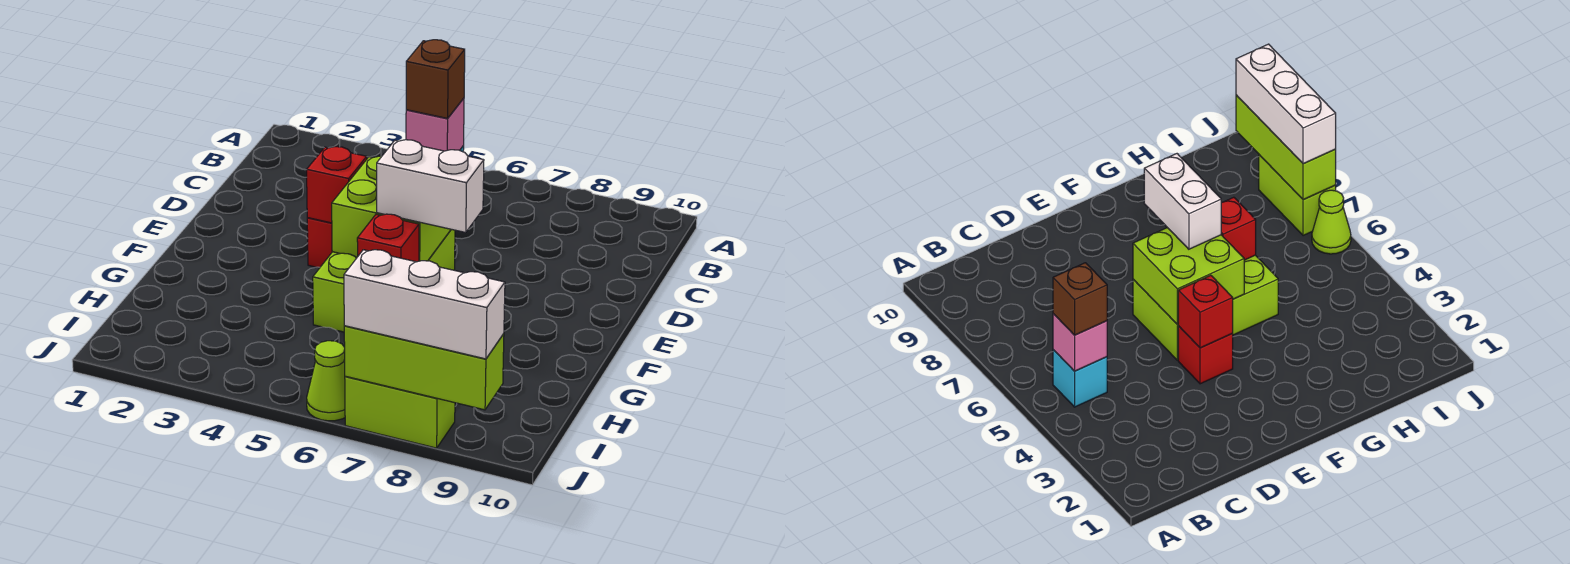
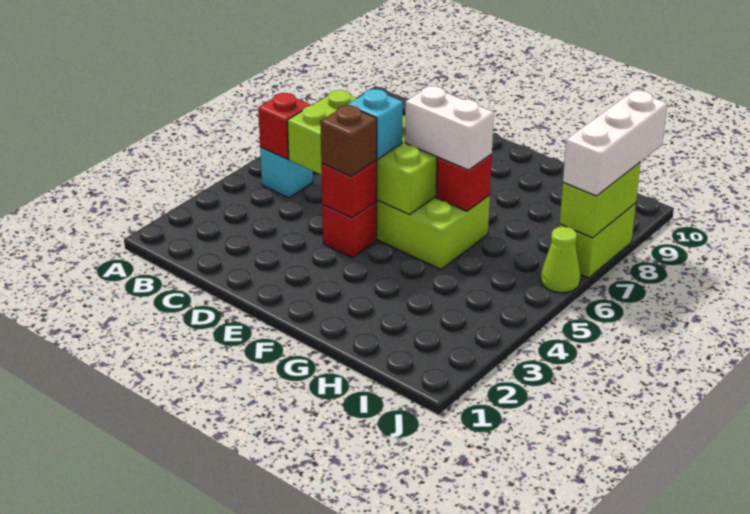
pink brick B5 level 2 -> red brick B5 level 2
brown brick B5 level 3 -> brown brick E4 level 3
lime brick E5:F6 level 2 -> lime brick C5:F6 level 2
none -> cyan brick E5 level 3
white brick F6:F7 level 3 -> white brick F6:G6 level 3
lime brick J7:J9 level 2 -> lime brick J7:J8 level 2

